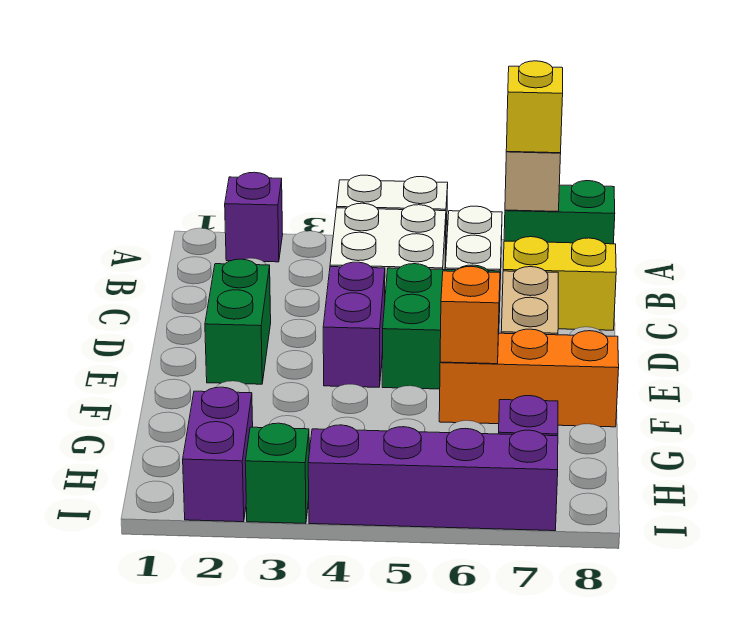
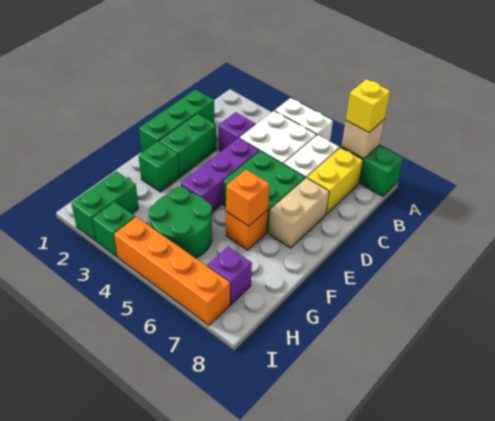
purple brick A2 level 1 -> purple brick C3 level 1
none -> green brick C1:E1 level 1
yellow brick C7:C8 level 1 -> yellow brick B7:C7 level 1
purple brick D4:E4 level 1 -> purple brick D4:F4 level 1
none -> green brick F2 level 1
orange brick F6:F8 level 1 -> orange brick F6 level 1
none -> green round brick G4:H5 level 1
purple brick H2:I2 level 1 -> green brick H2:I2 level 1
purple brick I4:I7 level 1 -> orange brick I4:I7 level 1

